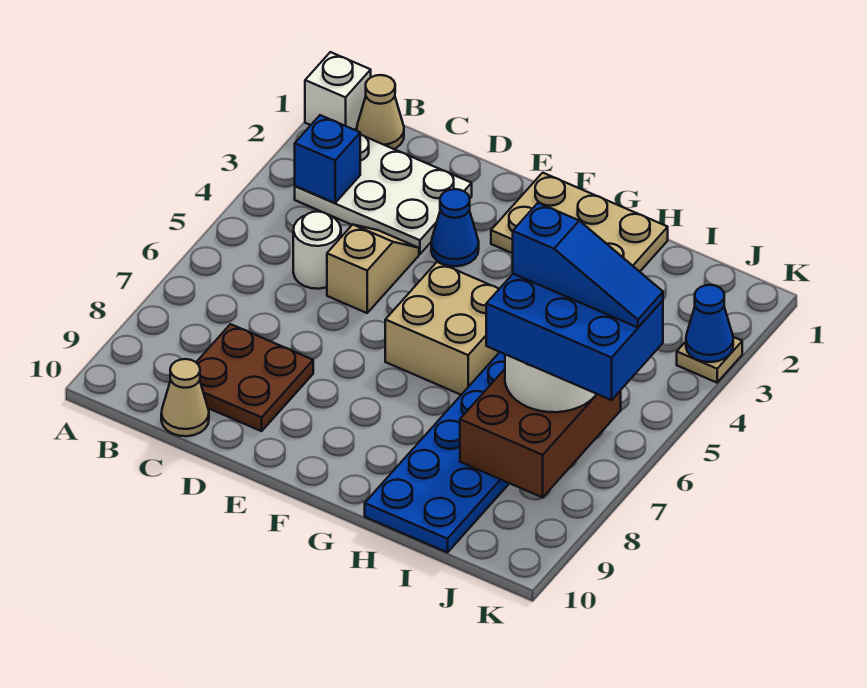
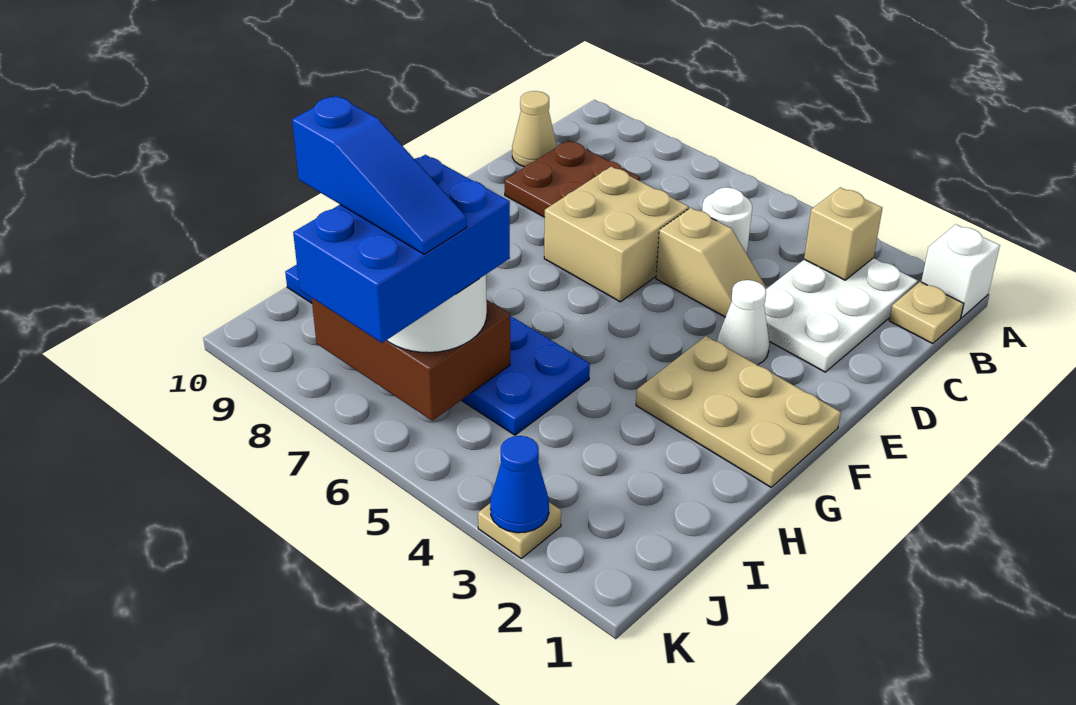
tan cone B1 level 1 -> tan plate B1 level 1
blue brick B3 level 2 -> tan brick B3 level 2
blue cone E3 level 1 -> white cone E3 level 1
tan plate F1:H2 level 1 -> tan plate F1:G3 level 1
tan brick F5:G6 level 1 -> tan brick D6:E7 level 1
blue slope I6:K6 level 5 top I -> blue slope J6:J8 level 5 top 8

